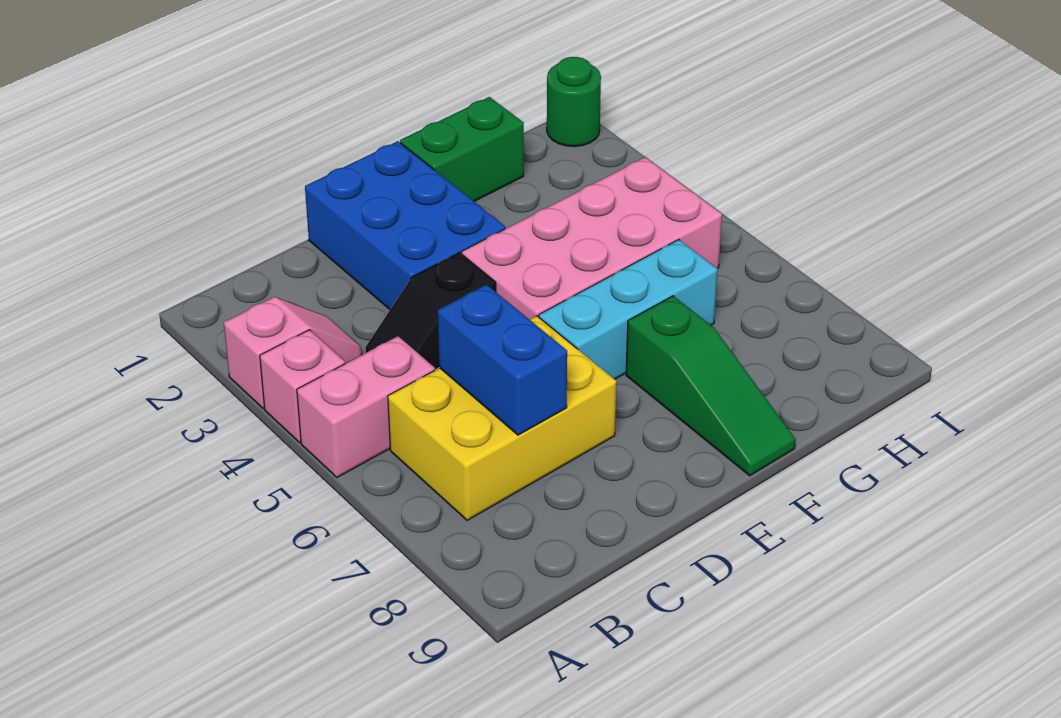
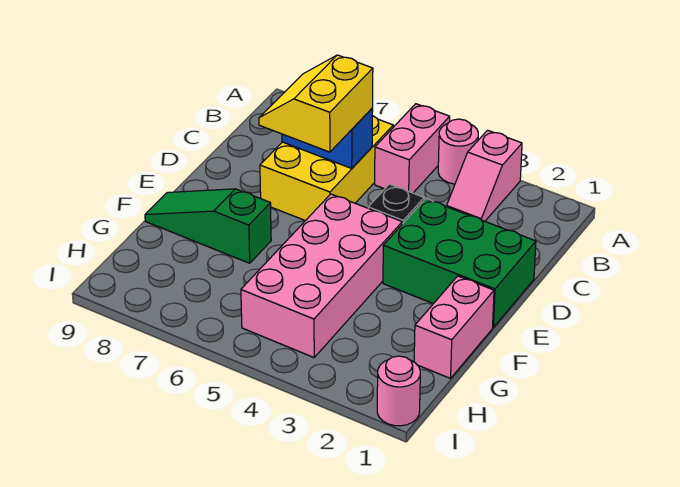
pink brick A4 level 1 -> pink round brick A4 level 1
none -> yellow slope C6:D7 level 3 top 6
blue brick D1:E3 level 1 -> green brick D1:E3 level 1
cyan brick E6:G6 level 1 -> none
green brick F1:G1 level 1 -> pink brick F1:G1 level 1
green round brick I1 level 1 -> pink round brick I1 level 1

